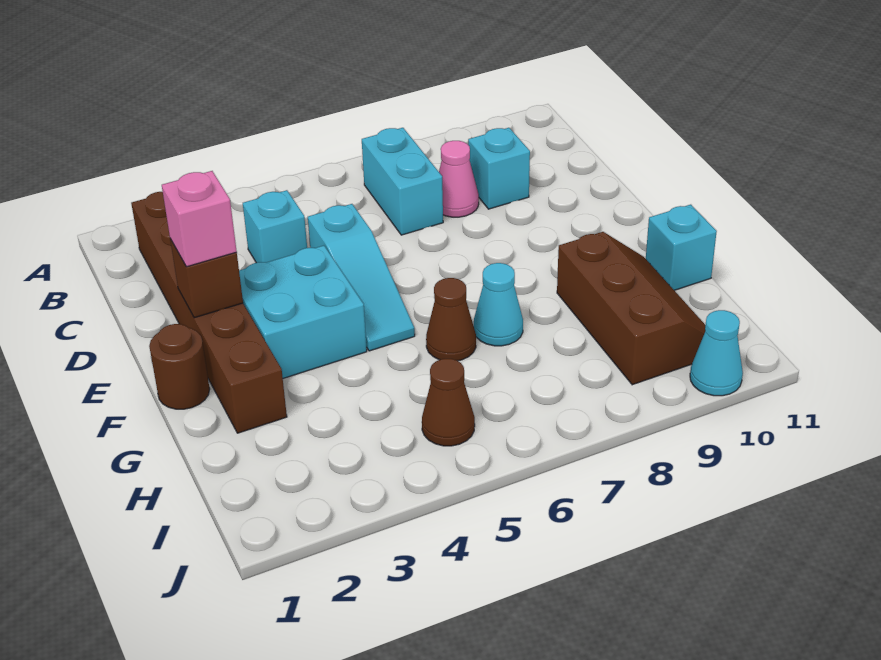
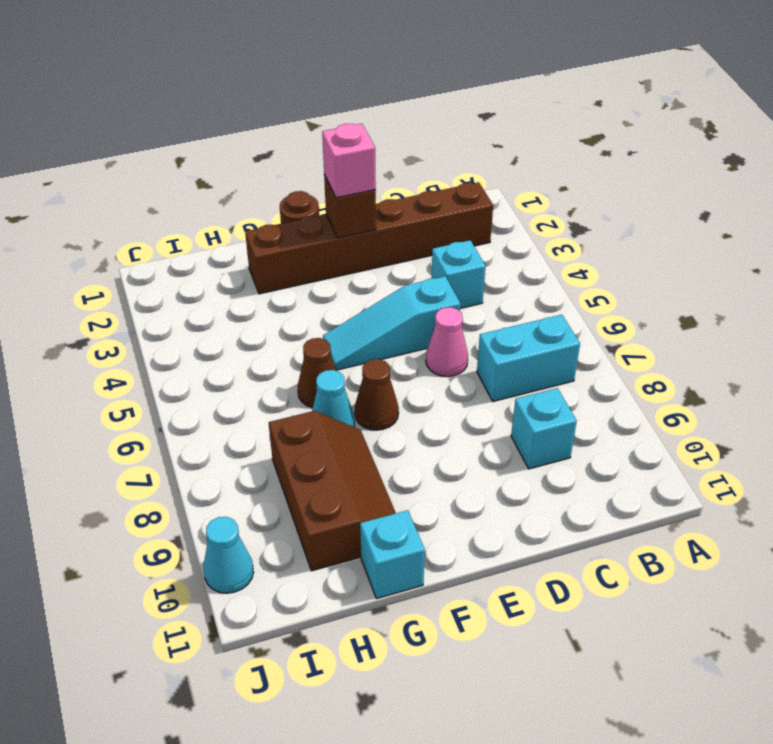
pink cone C8 level 1 -> pink cone D6 level 1
cyan brick E3:F4 level 1 -> none
brown slope G9:I10 level 1 top 9 -> brown slope G8:H10 level 1 top H
brown cone I5 level 1 -> brown cone F7 level 1

